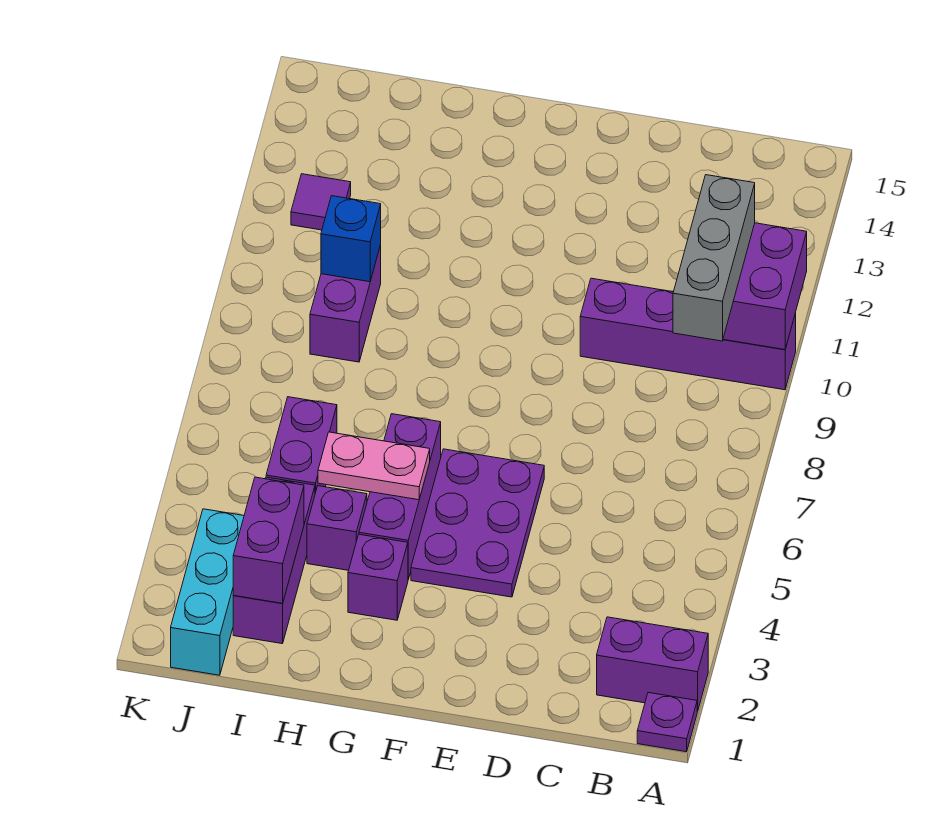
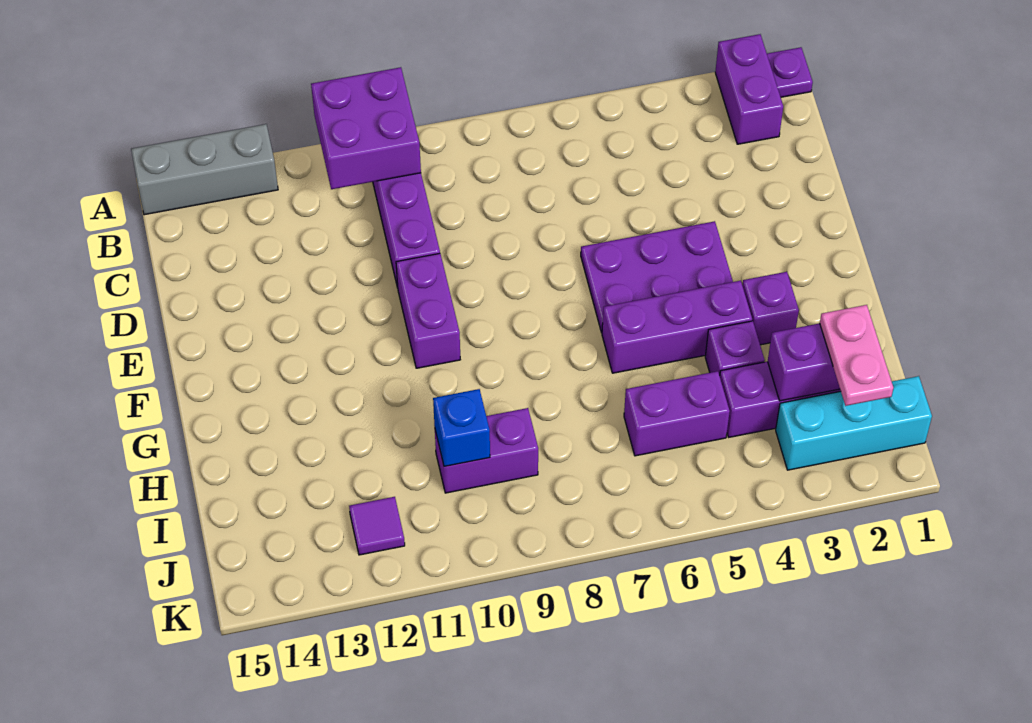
grey brick B9:B11 level 3 -> grey brick A13:A15 level 1
none -> purple brick E10:F10 level 1
pink plate G5:H5 level 2 -> pink plate I2:J2 level 3

